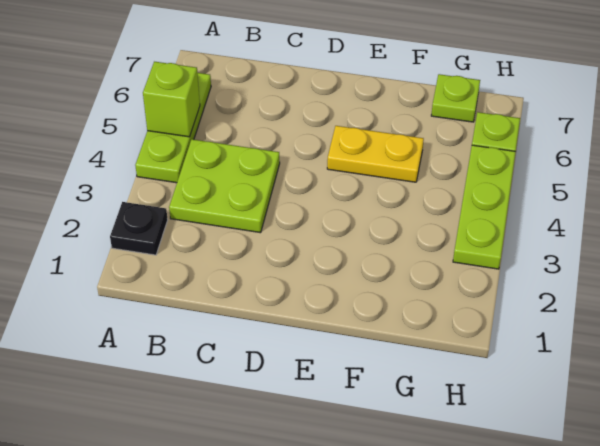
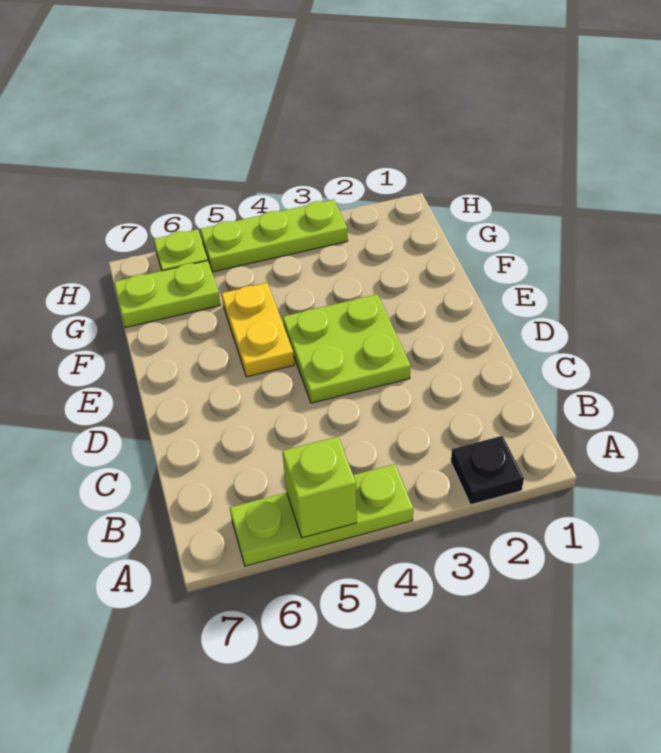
lime plate B3:C4 level 1 -> lime plate D3:E4 level 1
lime plate G7 level 1 -> lime plate G6:G7 level 1

